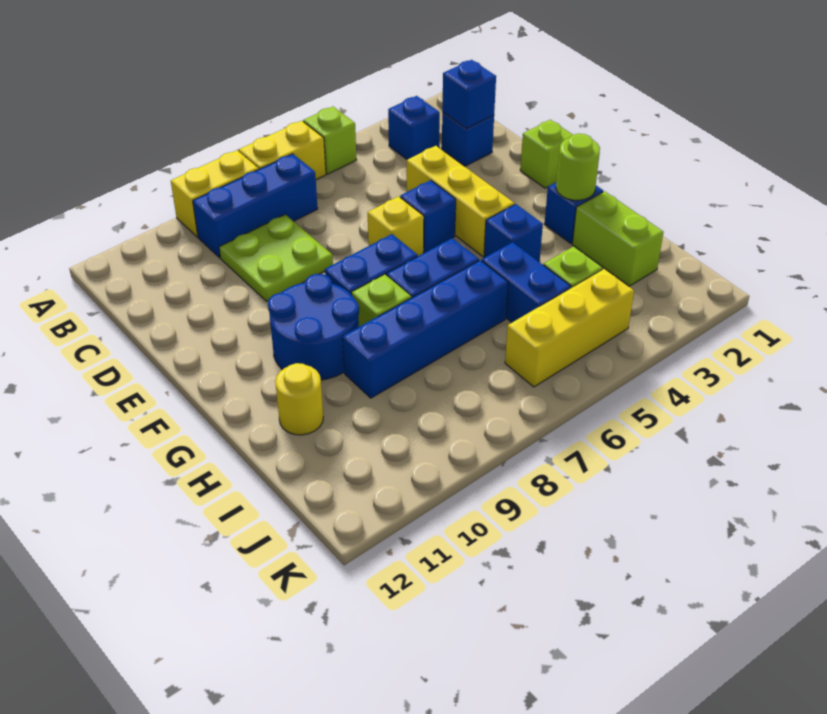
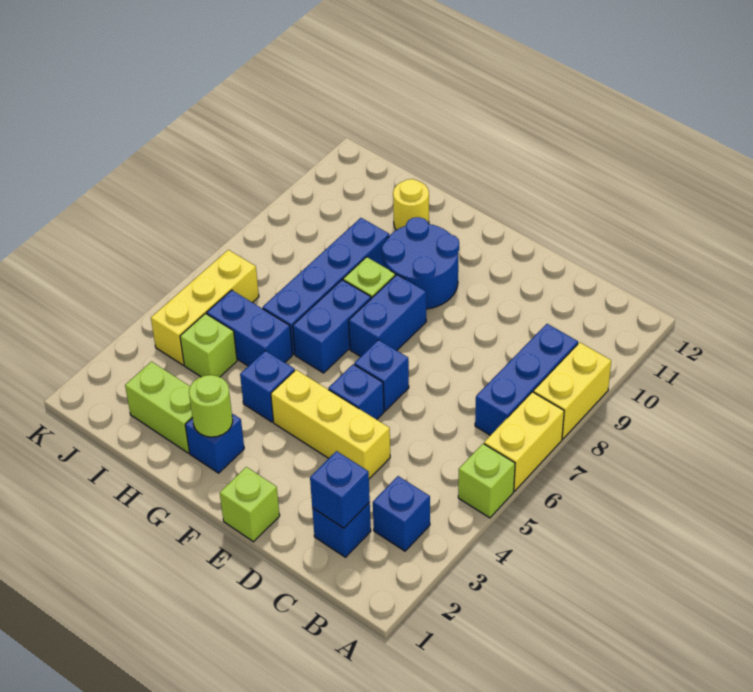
lime plate C8:D9 level 1 -> none
yellow brick E6 level 1 -> blue brick E6 level 1

